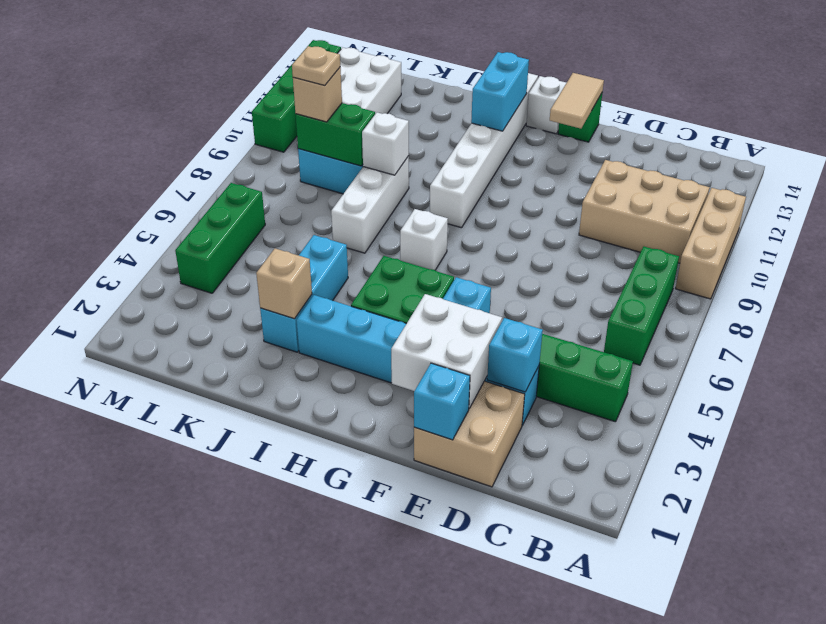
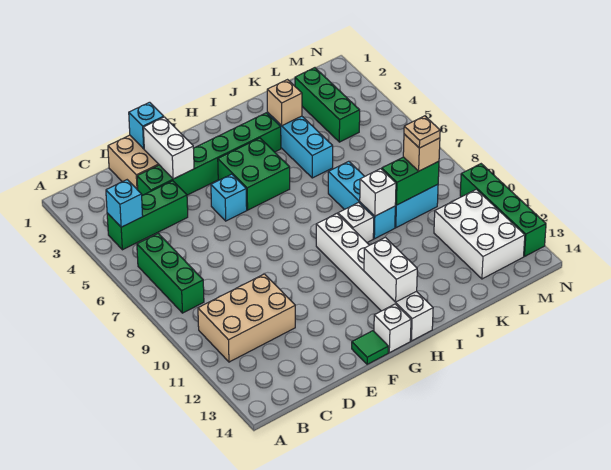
tan brick A9:A11 level 1 -> none
cyan brick D3:I3 level 1 -> green brick D3:I3 level 1
cyan brick D3 level 2 -> cyan brick B4 level 2
white brick E2:F3 level 2 -> white brick E2:E3 level 2
tan tile F13:F14 level 2 -> none
green brick F14 level 1 -> green tile F14 level 1
white brick H7 level 1 -> white brick I9 level 1
cyan brick H12:H13 level 2 -> white brick H12:H13 level 2
white brick J7:J9 level 1 -> cyan brick J7:J9 level 1
green brick M4:M6 level 1 -> green brick L2:L4 level 1

